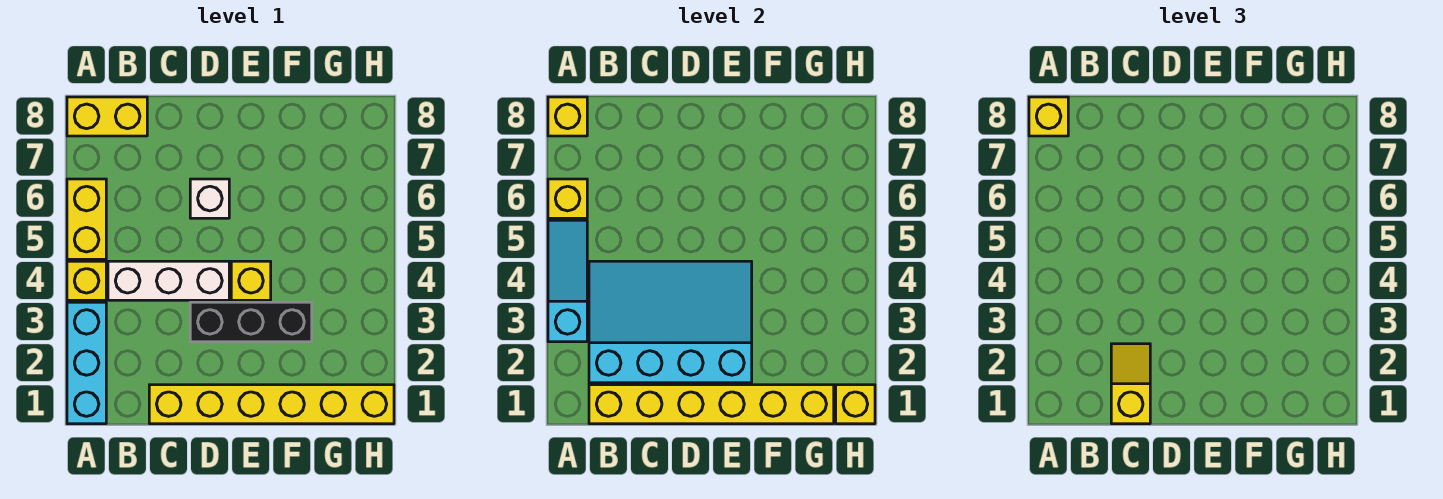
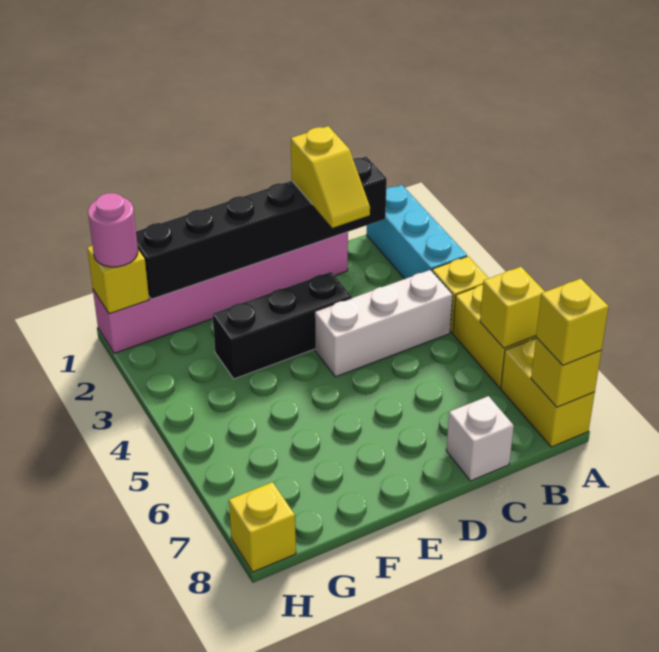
cyan slope A3:A5 level 2 top 3 -> none
yellow brick A8:B8 level 1 -> yellow brick A7:A8 level 1
yellow brick B1:G1 level 2 -> black brick B1:G1 level 2
cyan slope B2:E4 level 2 top 2 -> none
yellow brick C1:H1 level 1 -> pink brick C1:H1 level 1
white brick D6 level 1 -> white brick C8 level 1
yellow brick E4 level 1 -> yellow brick H8 level 1
none -> pink round brick H1 level 3

